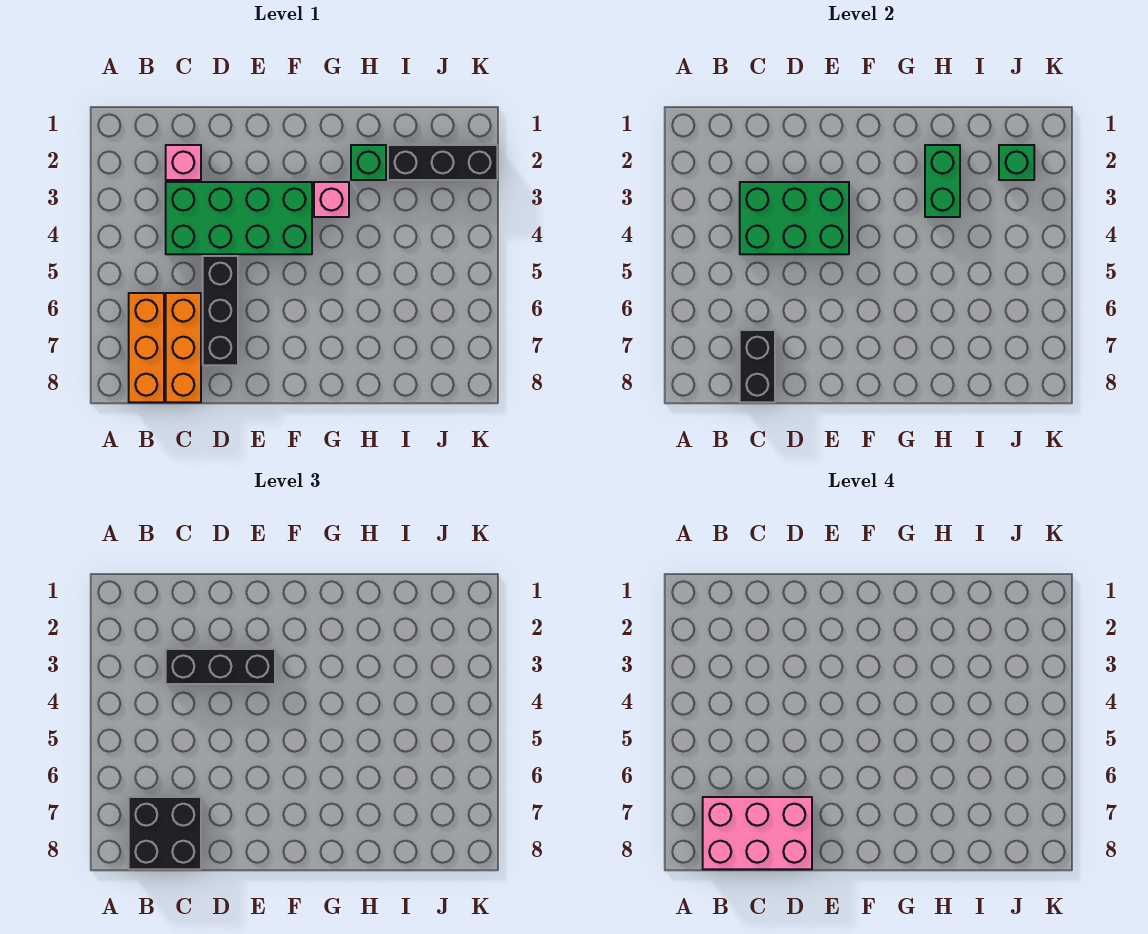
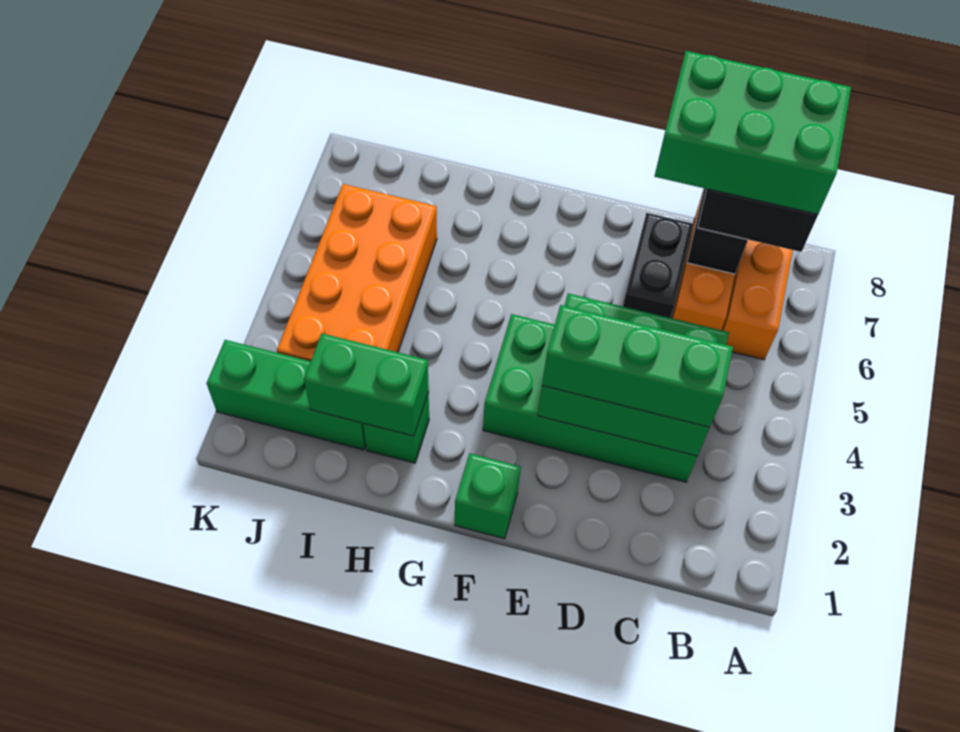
pink brick B7:D8 level 4 -> green brick B7:D8 level 4
pink brick C2 level 1 -> none
black brick C3:E3 level 3 -> green brick C3:E3 level 3
black brick D5:D7 level 1 -> black brick D6:D7 level 1
pink brick G3 level 1 -> none
green brick H2:H3 level 2 -> green brick H2:I2 level 2
black brick I2:K2 level 1 -> green brick I2:K2 level 1
none -> orange brick I3:J6 level 1
green brick J2 level 2 -> green brick F1 level 1

